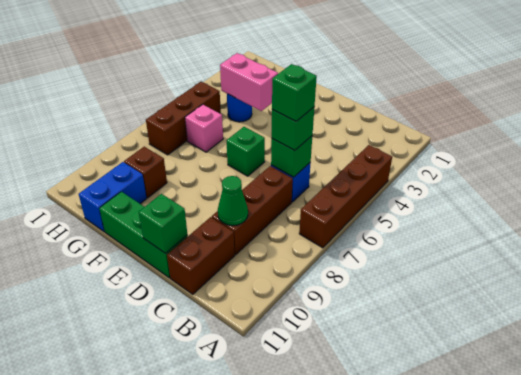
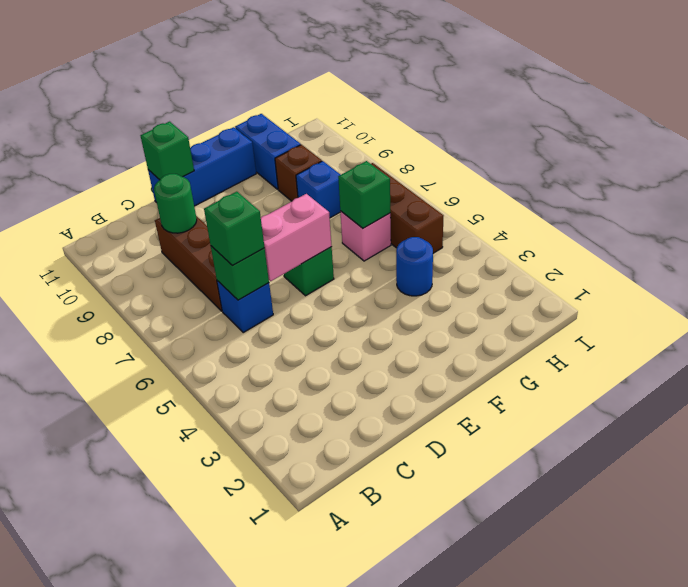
brown brick A4:A7 level 1 -> none
green brick C6 level 4 -> green brick G6 level 2
green cone C9 level 2 -> green round brick C9 level 2
brown brick C10:C11 level 1 -> none
green brick D11:F11 level 1 -> blue brick D11:F11 level 1
pink brick F4:G4 level 2 -> pink brick D6:E6 level 2
none -> blue brick G8 level 1

